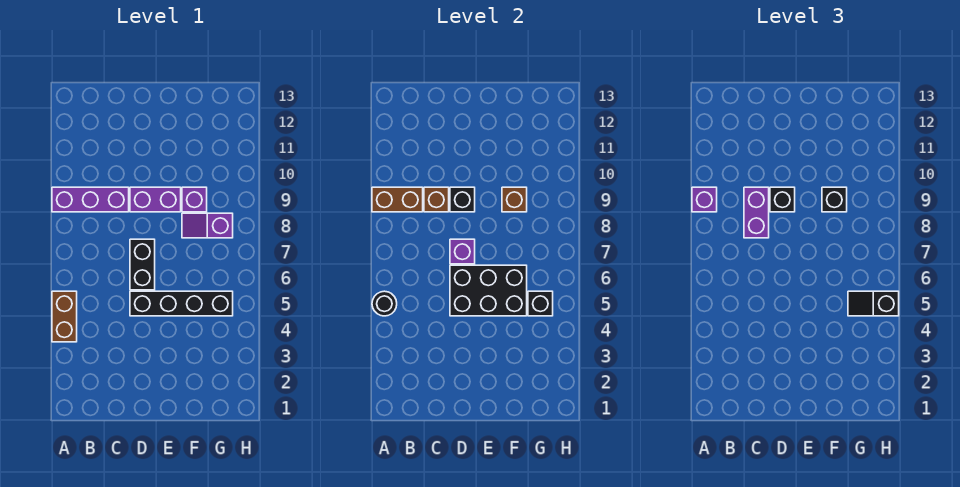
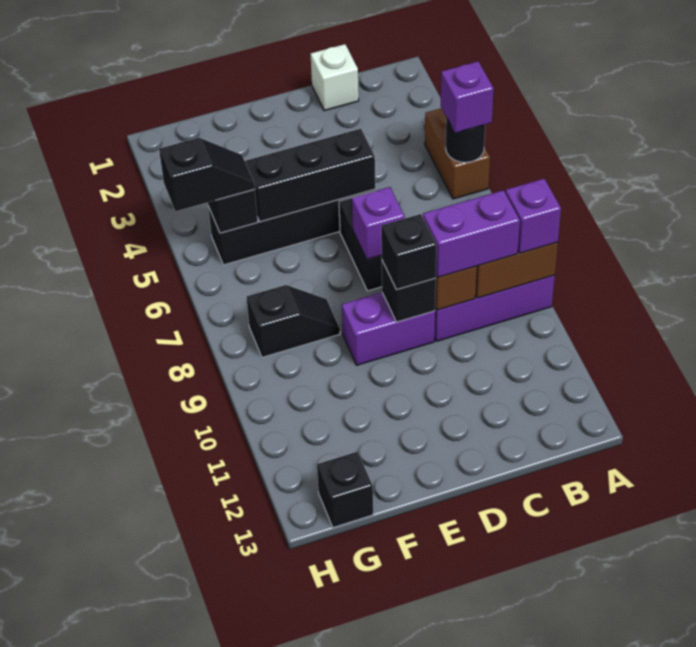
none -> white brick C1 level 1
purple brick C8:C9 level 3 -> purple brick B9:C9 level 3
black brick D5:F6 level 2 -> black brick D5:F5 level 2
purple slope F8:G8 level 1 top G -> black slope F8:G8 level 1 top G
purple brick F9 level 1 -> purple brick A5 level 3
brown brick F9 level 2 -> none
black brick F9 level 3 -> black brick G13 level 1

